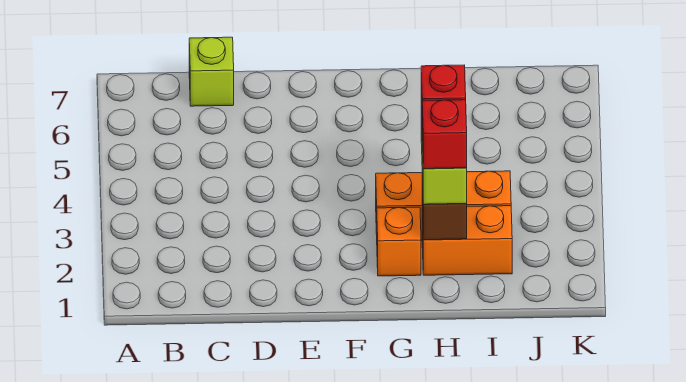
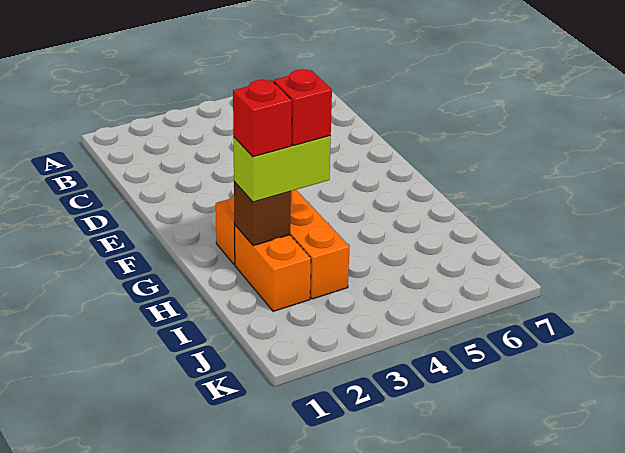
lime brick C7 level 1 -> none

